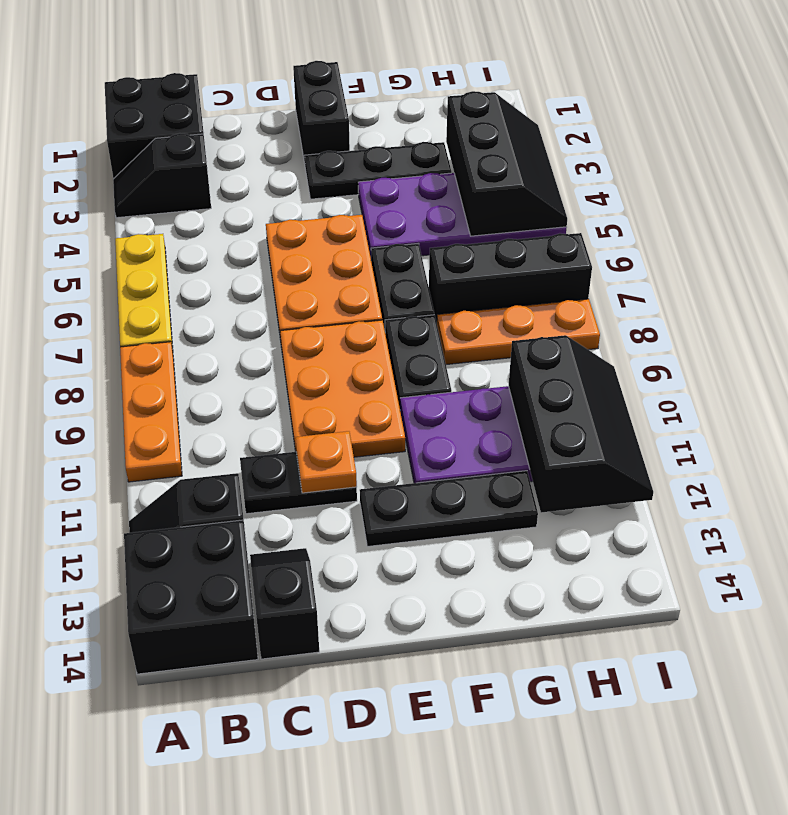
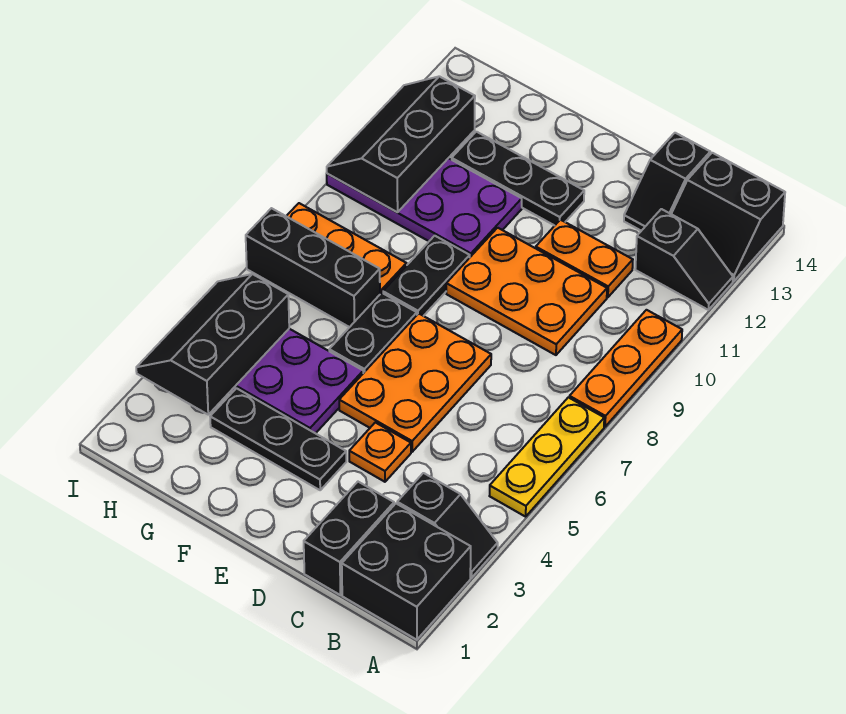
black brick A13:B14 level 1 -> black slope A13:B14 level 1 top 14
black plate C11:D11 level 1 -> orange plate C11:D11 level 1
orange plate D8:E10 level 1 -> orange plate C9:E10 level 1
orange plate D11 level 2 -> orange plate D4 level 1
black brick E1:E2 level 1 -> black brick C1:C2 level 1

